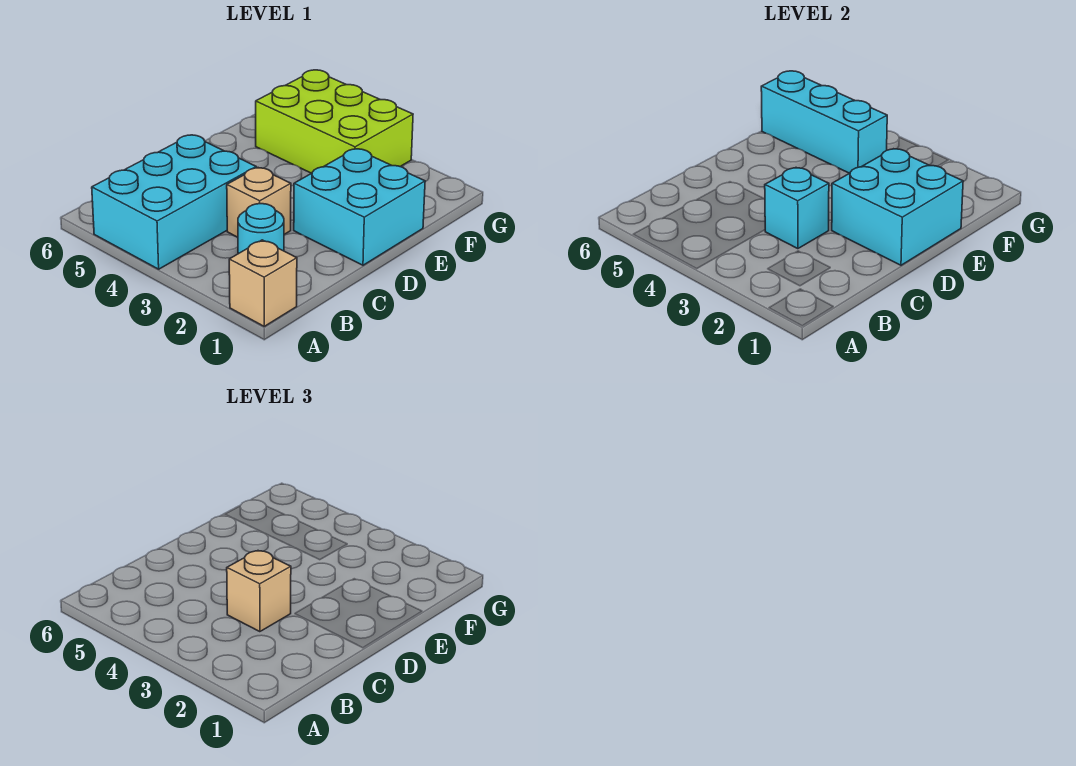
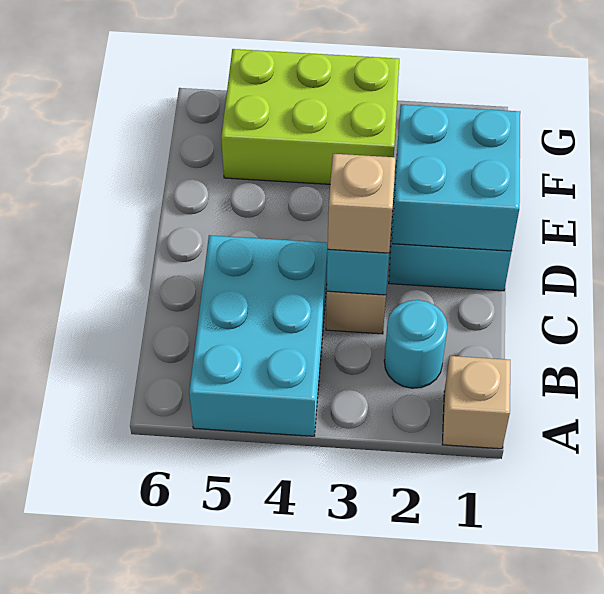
cyan brick F4:F6 level 2 -> none

